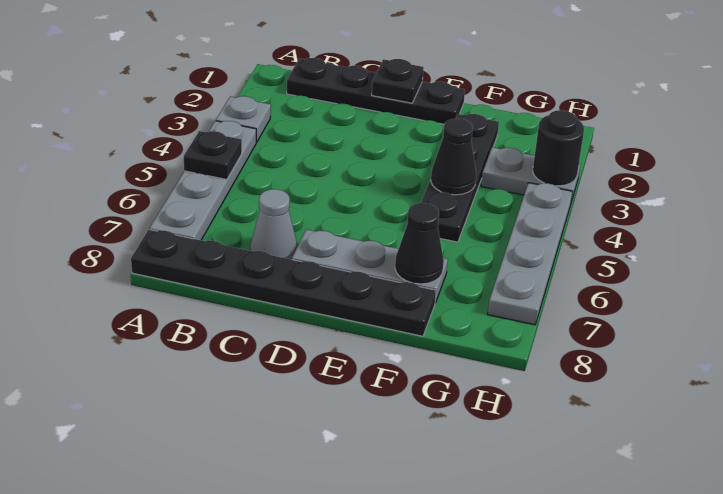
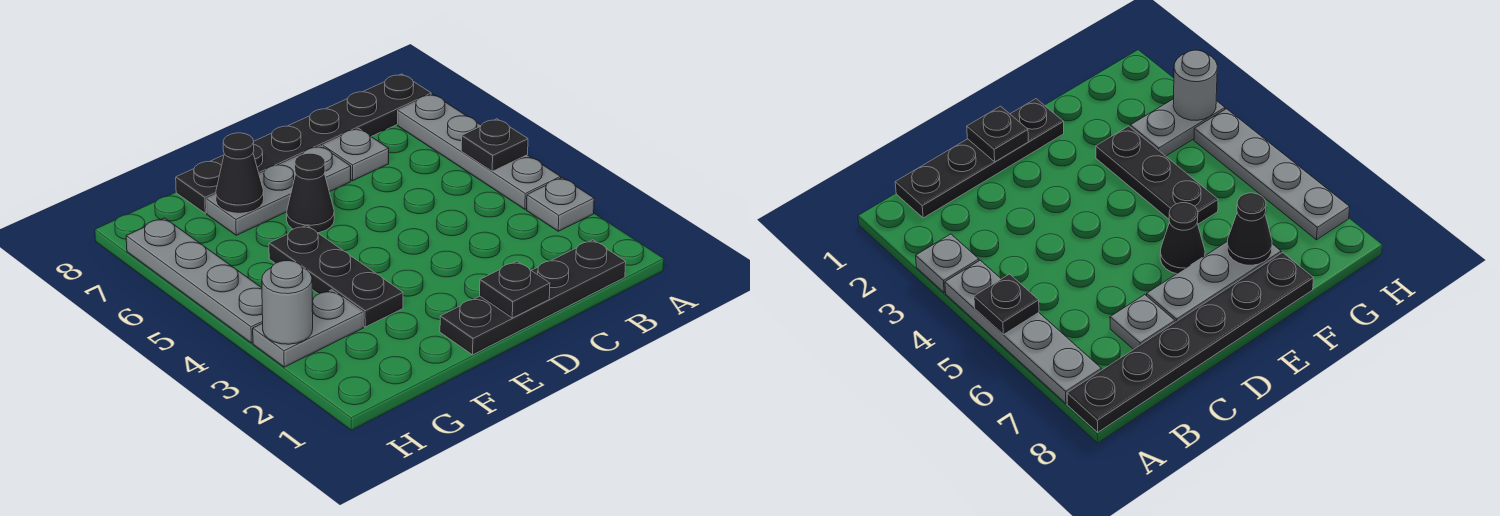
grey cone C7 level 1 -> grey plate C7 level 1
black plate F2:F5 level 1 -> black plate F3:F5 level 1
black cone F4 level 2 -> black cone E6 level 1
black round brick H3 level 2 -> grey round brick H3 level 2

